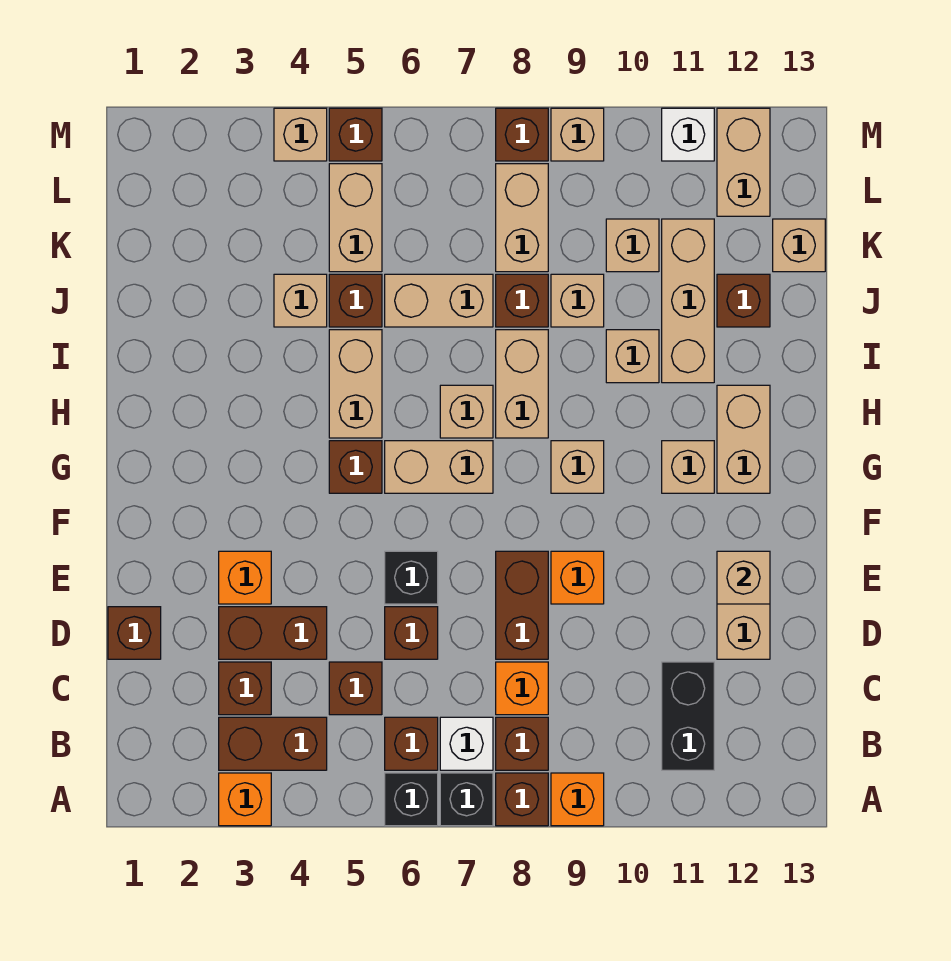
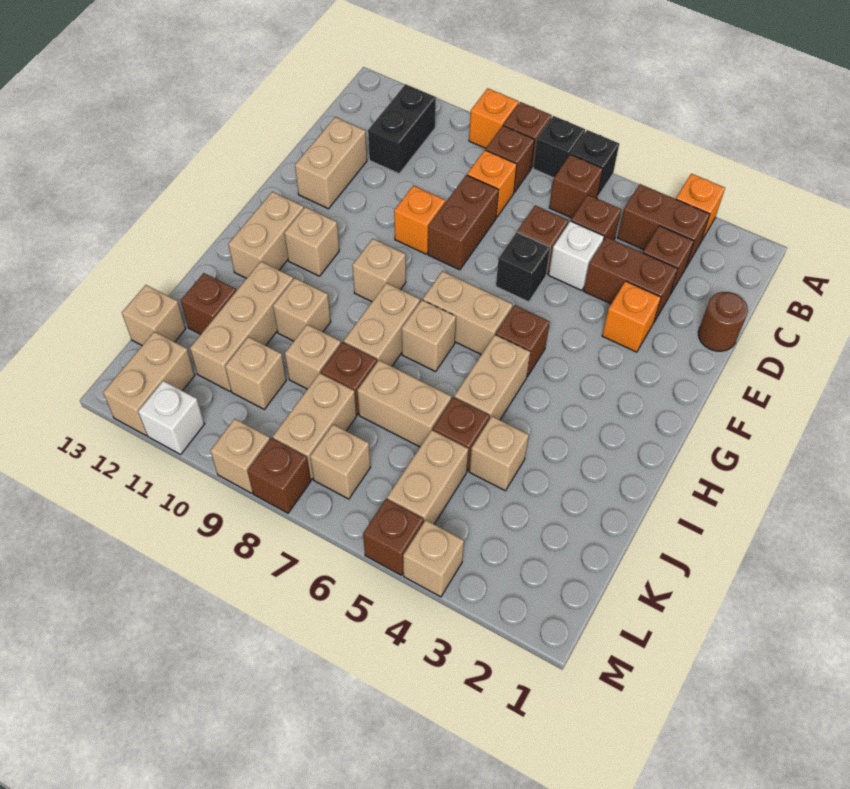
white brick B7 level 1 -> white brick D5 level 1
brown brick D1 level 1 -> brown round brick D1 level 1
tan brick E12 level 2 -> tan brick L7 level 1

